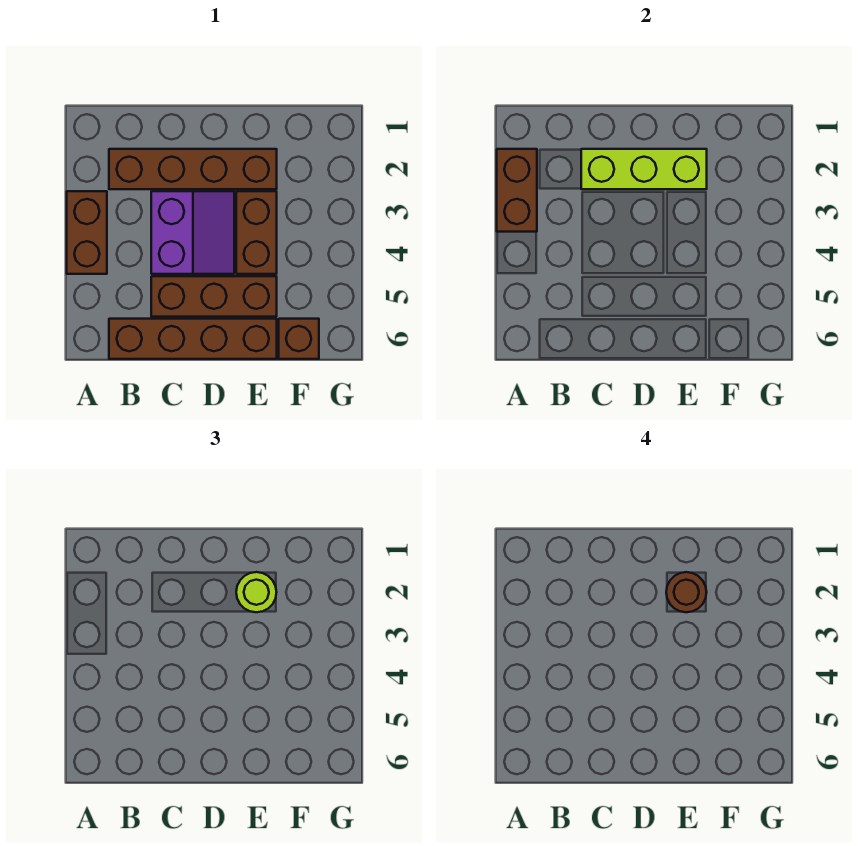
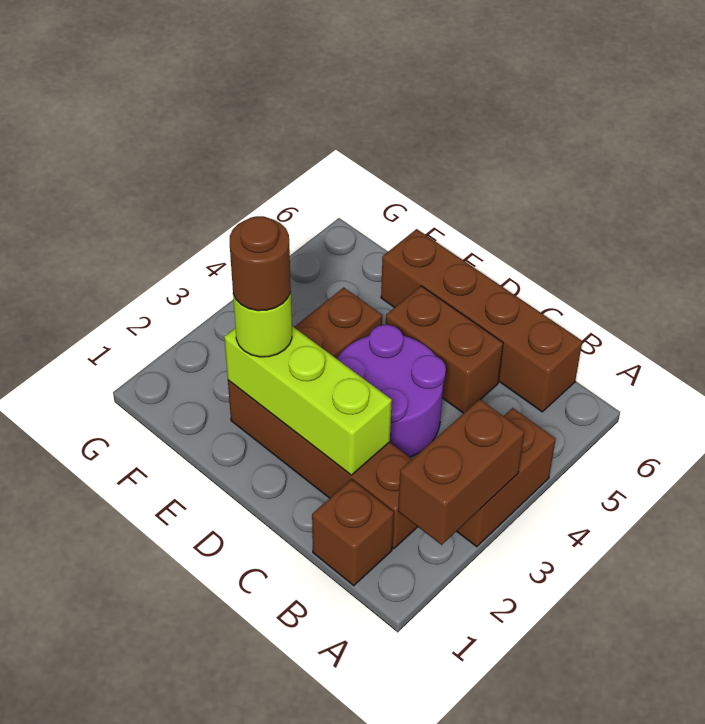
purple slope C3:D4 level 1 top C -> purple round brick C3:D4 level 1
brown brick C5:E5 level 1 -> brown brick C5:D5 level 1
brown brick F6 level 1 -> brown brick B1 level 1

